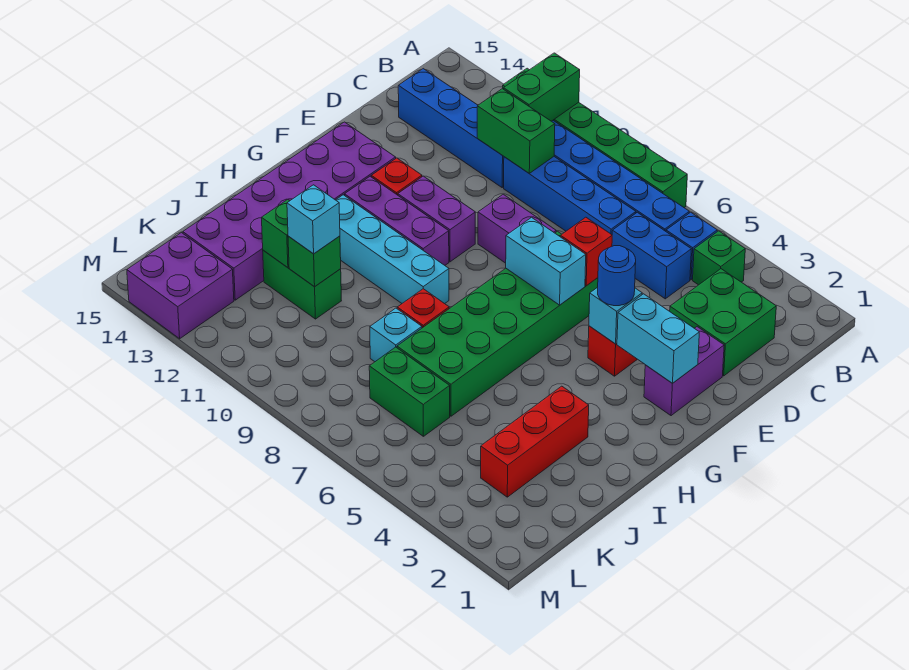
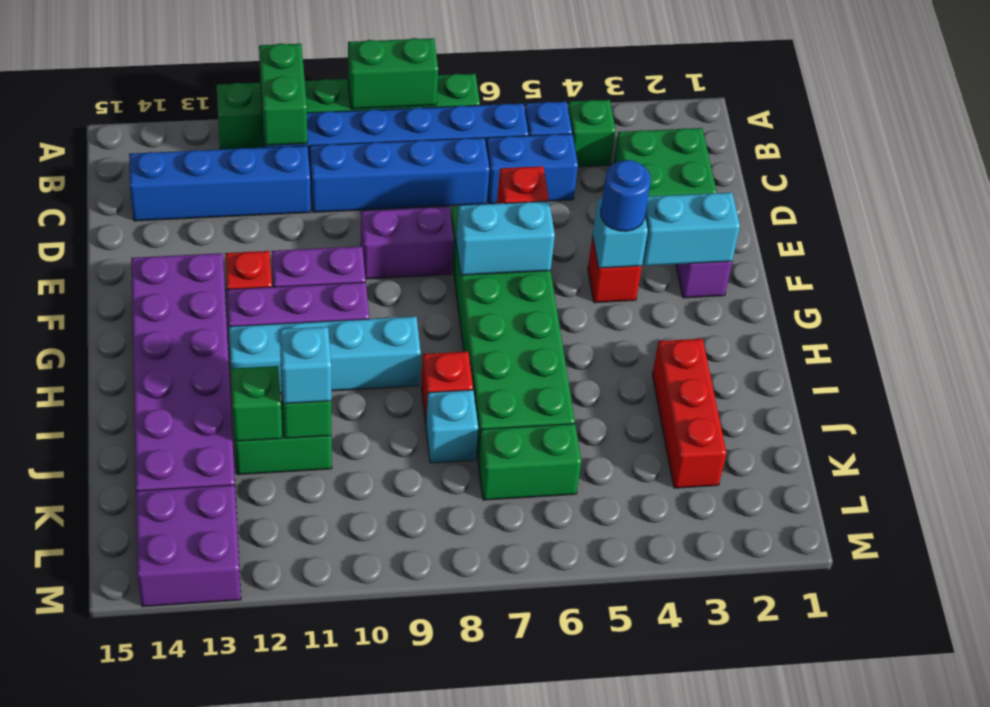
green brick C10:C11 level 2 -> green brick A8:A9 level 2

